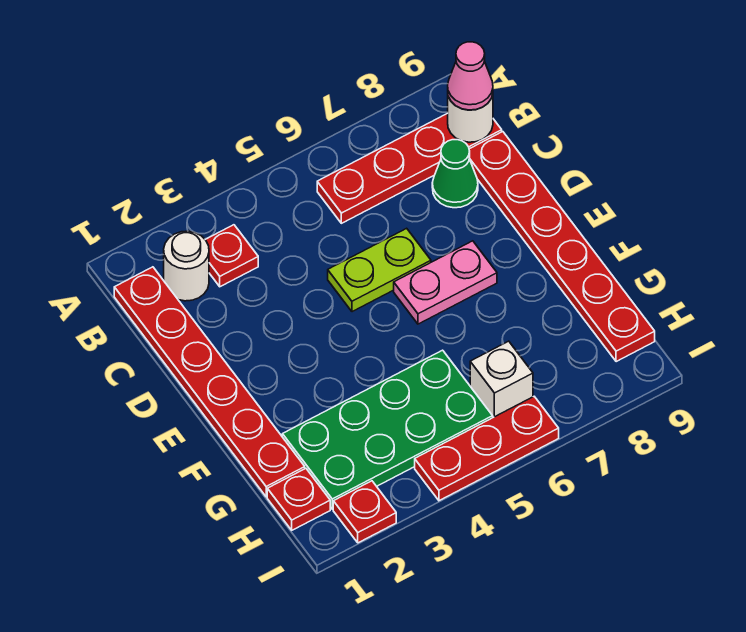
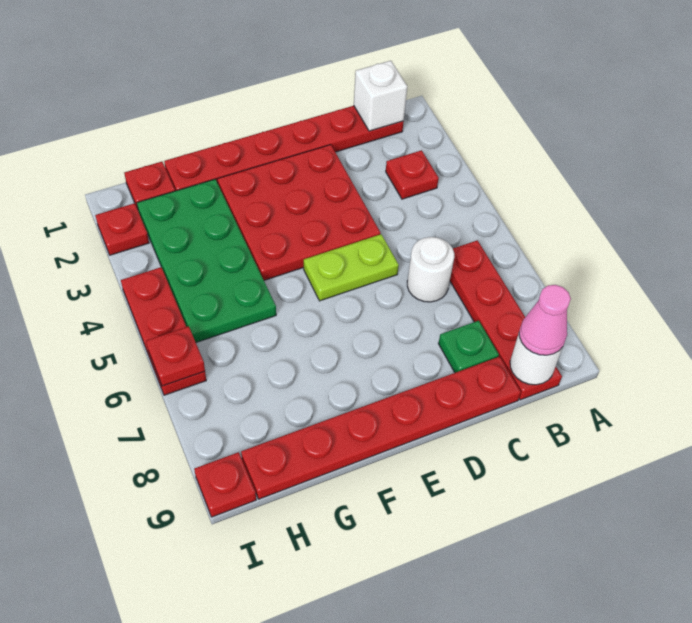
white round brick B2 level 1 -> white round brick C6 level 1
green cone C8 level 1 -> green plate C8 level 1
none -> red plate D2:F4 level 1
lime plate D5:D6 level 1 -> lime plate D5:E5 level 1
pink plate E6:E7 level 1 -> none
white brick H6 level 1 -> white brick B1 level 2
none -> red plate I6 level 2
none -> red plate I9 level 1

